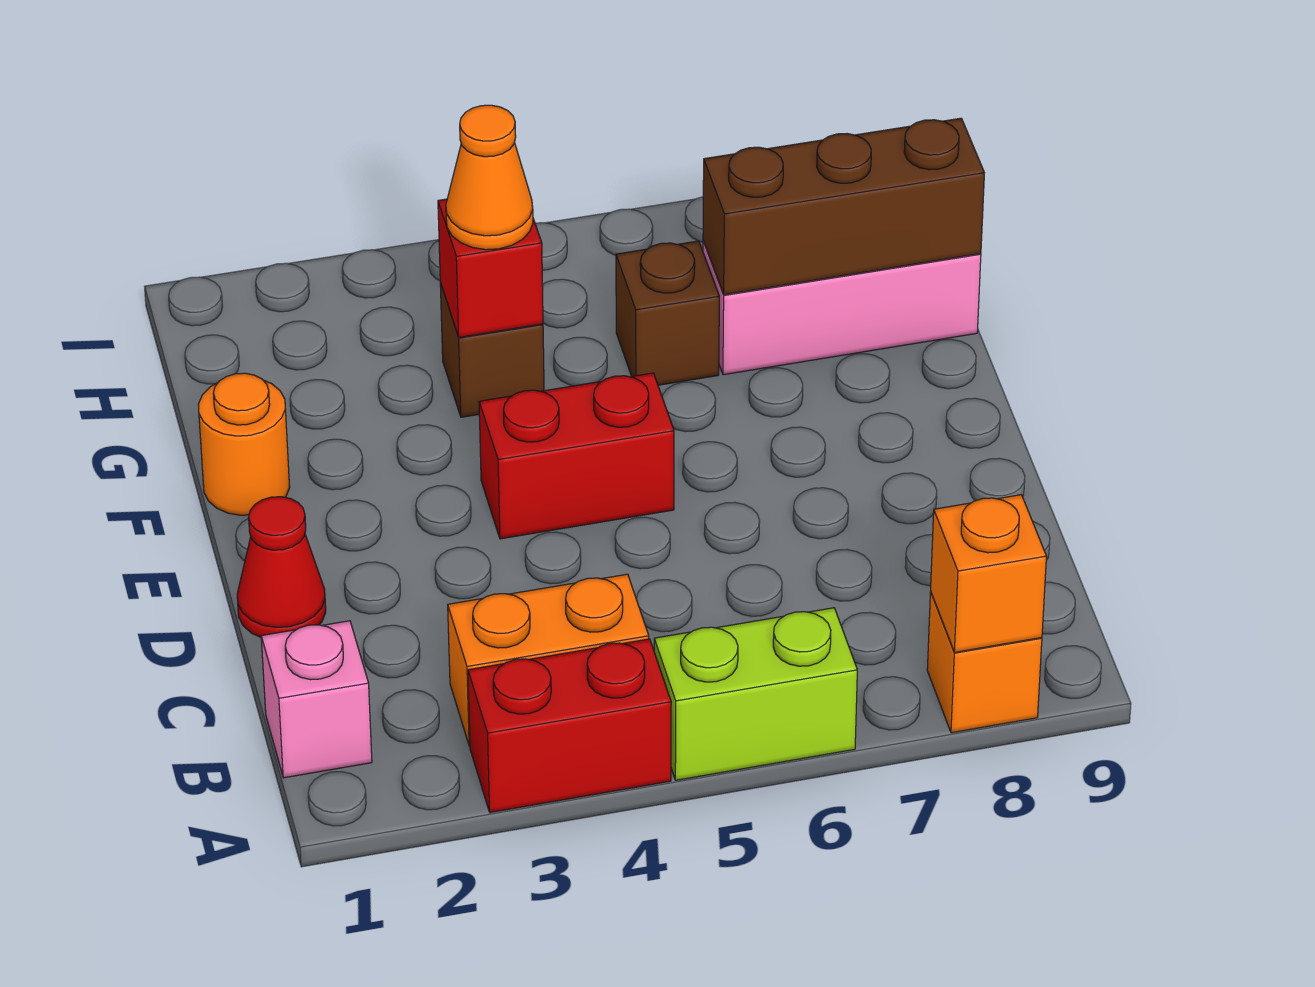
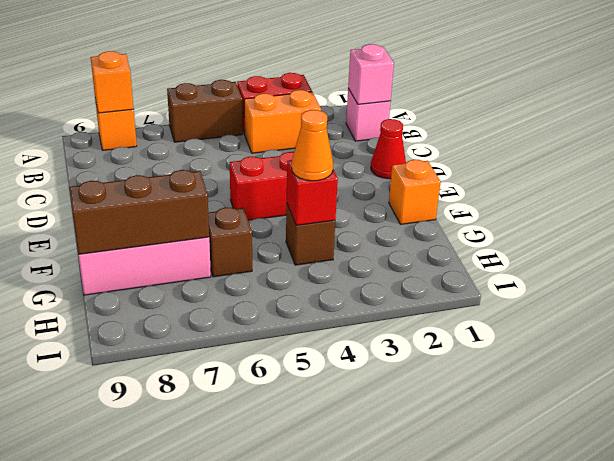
lime brick A5:A6 level 1 -> brown brick A5:A6 level 1
none -> pink brick B1 level 2
orange round brick F1 level 1 -> orange brick F1 level 1

